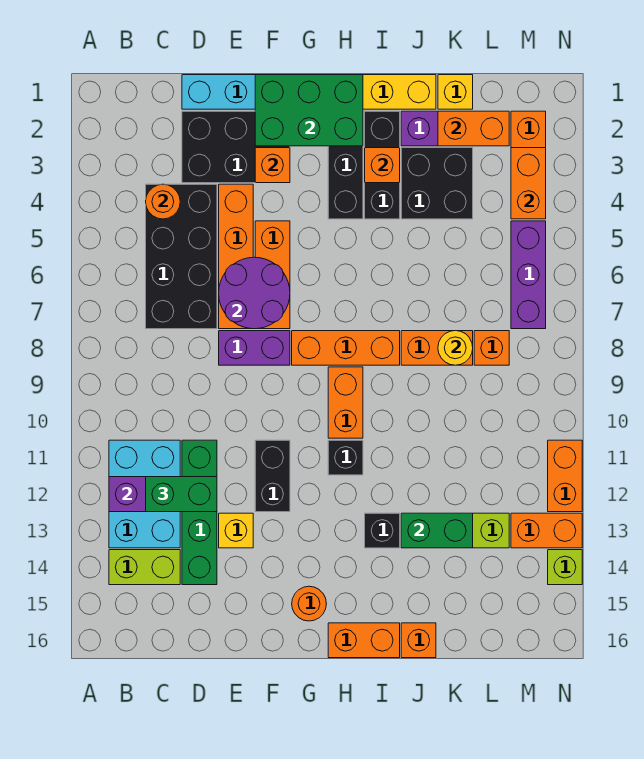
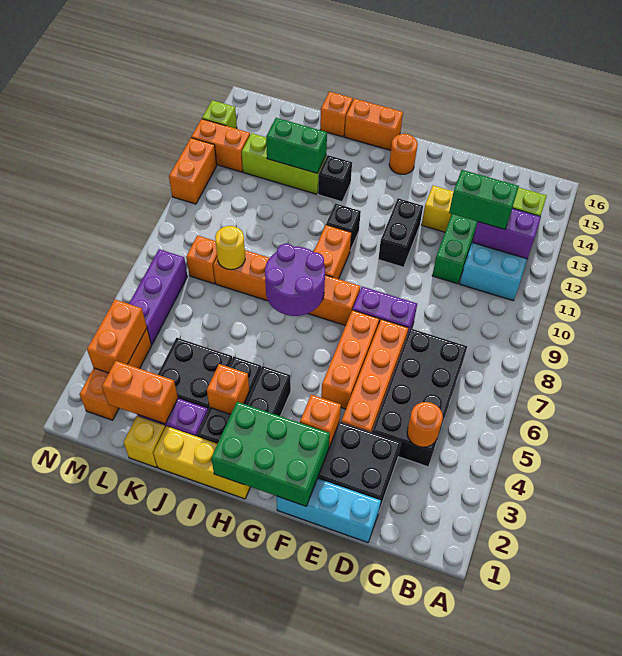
purple round brick E6:F7 level 2 -> purple round brick H7:I8 level 2

